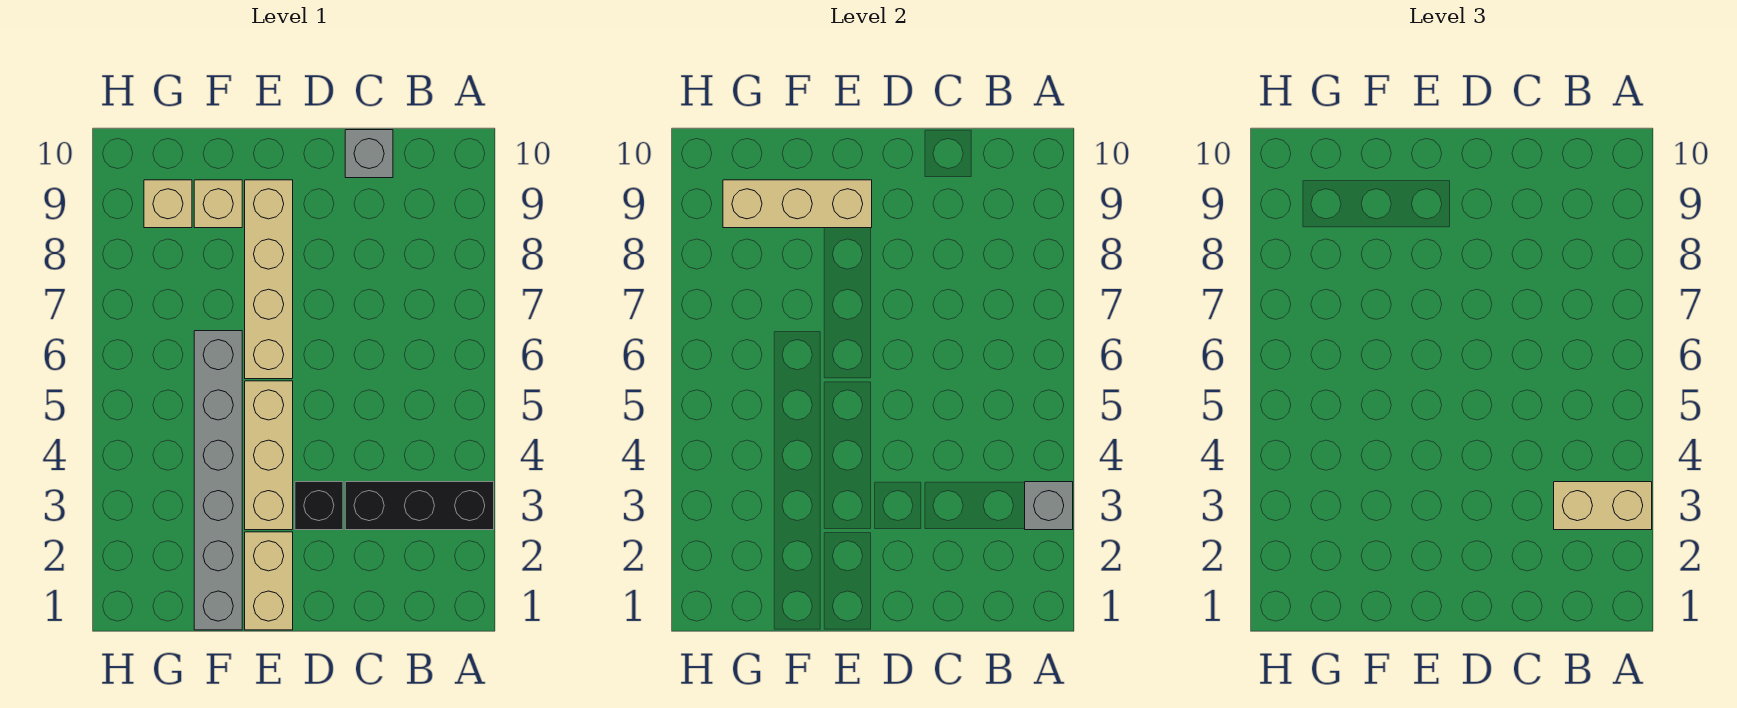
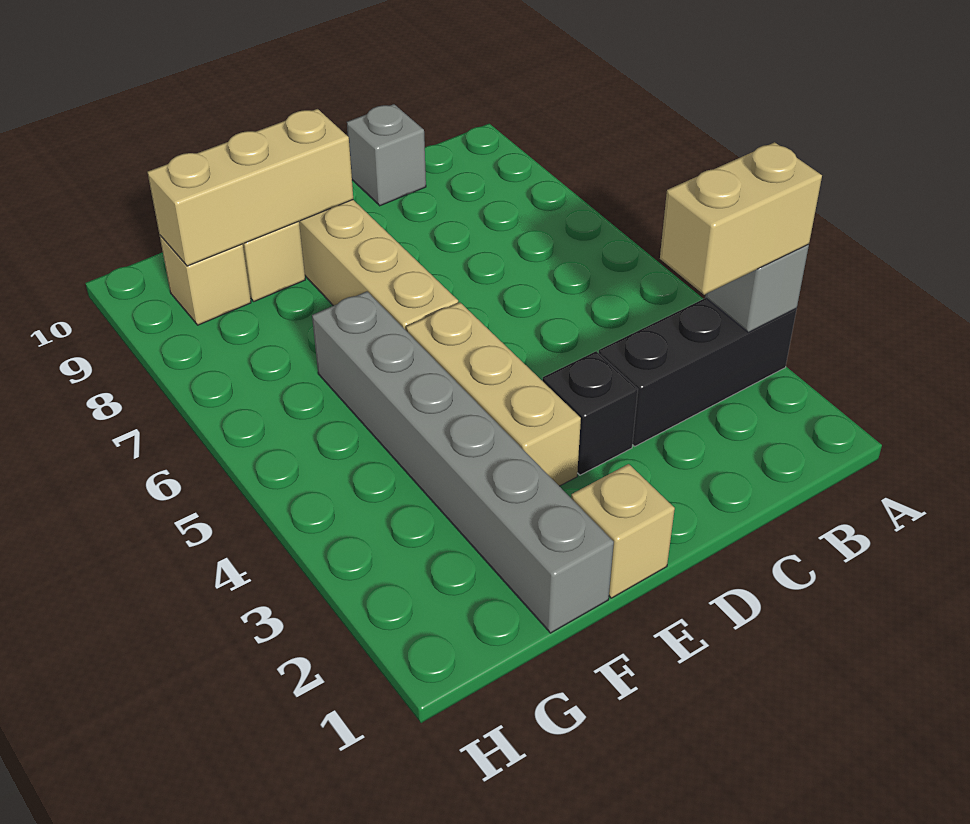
tan brick E1:E2 level 1 -> tan brick E1 level 1

